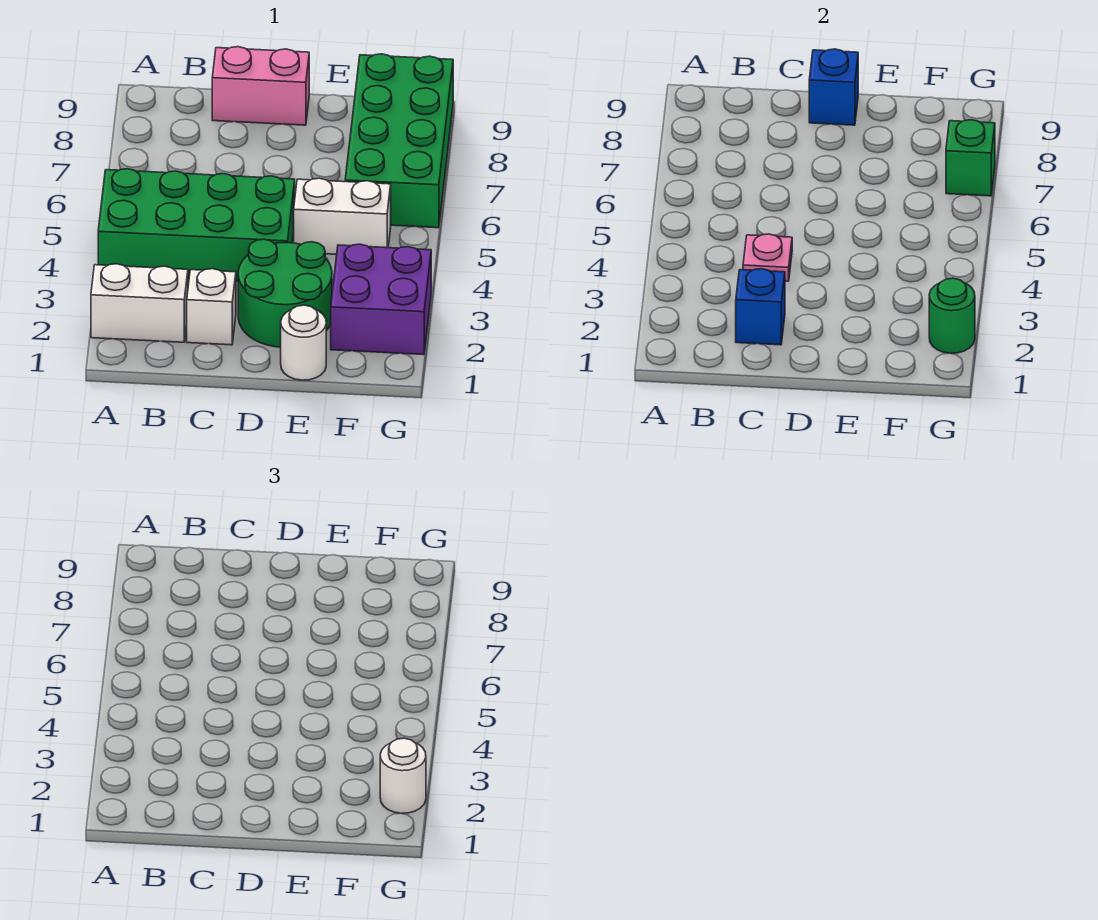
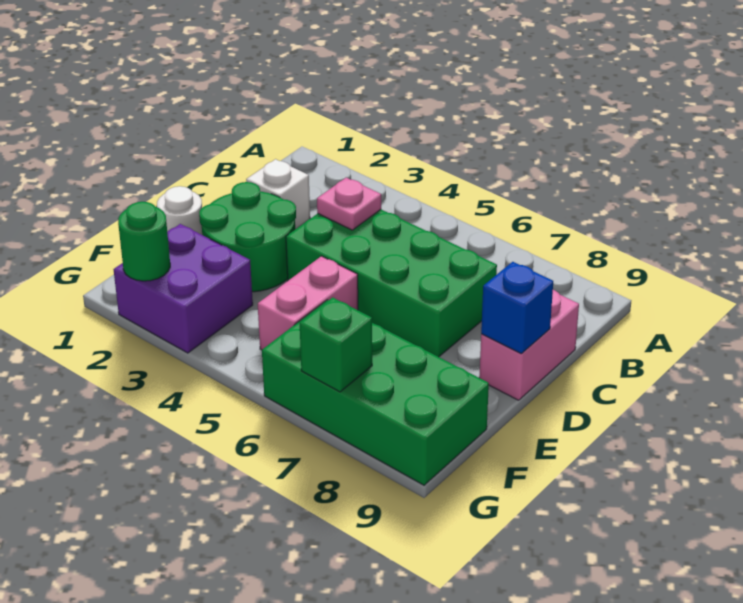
white brick A2:B2 level 1 -> none
green brick A4:D5 level 1 -> green brick C4:D7 level 1
blue brick C2 level 2 -> none
white brick E5:F5 level 1 -> pink brick E5:F5 level 1
white round brick G2 level 3 -> none

